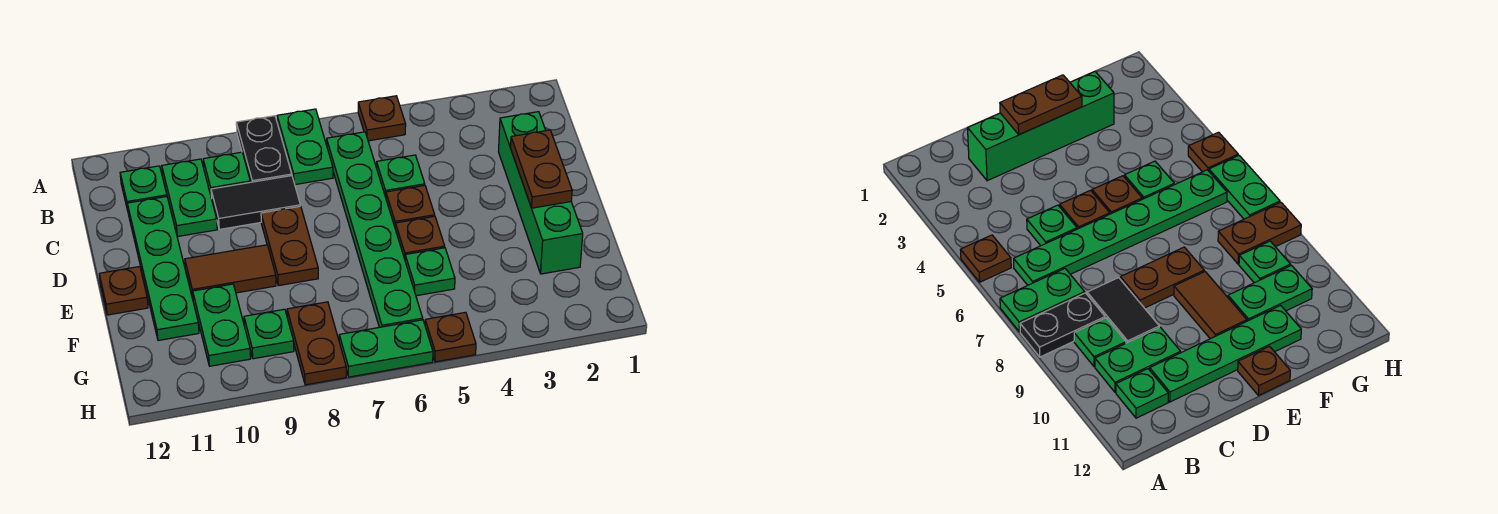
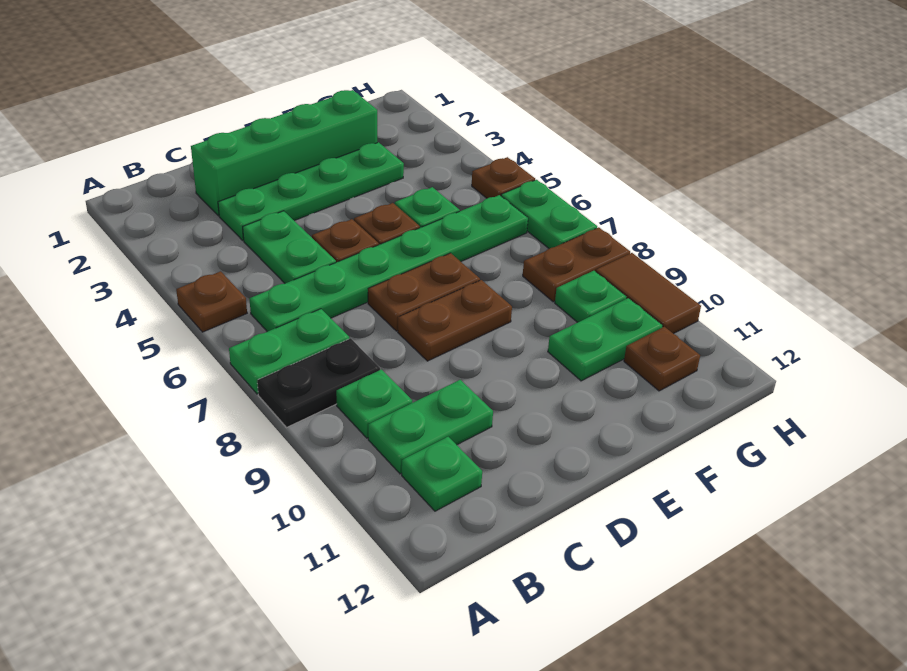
green plate C5 level 1 -> green plate C4:C5 level 1
black tile C8:C9 level 1 -> none
green plate C11:F11 level 1 -> green plate C3:F3 level 1
brown plate D2:E2 level 2 -> brown plate D7:E7 level 1
brown tile E9:E10 level 1 -> brown tile H9:H10 level 1
brown plate E12 level 1 -> brown plate G11 level 1

